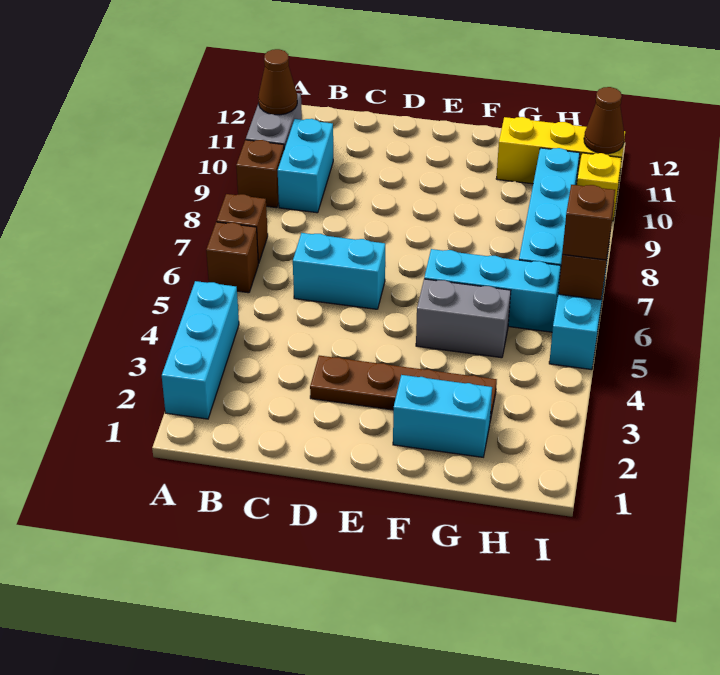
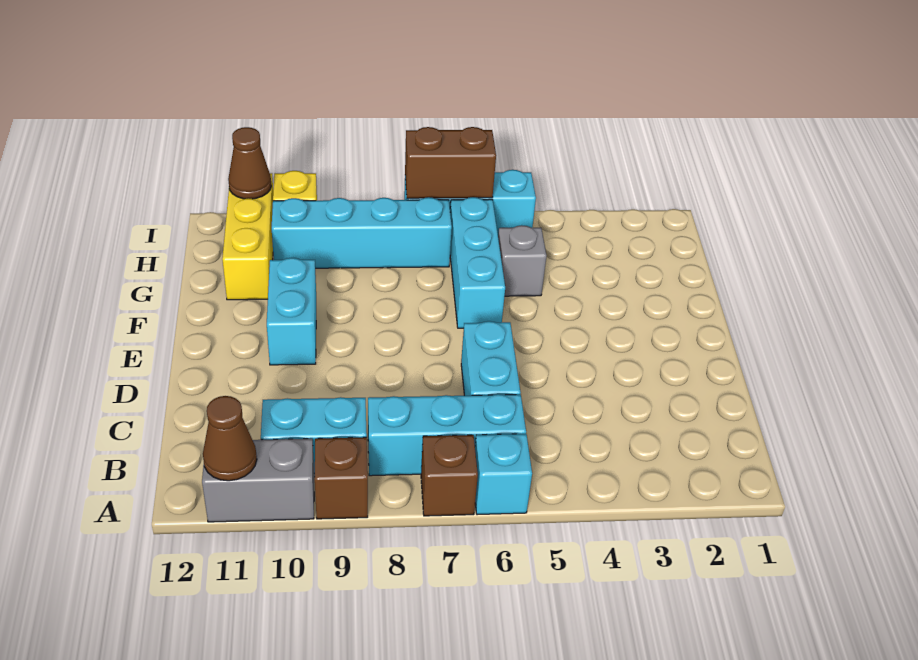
cyan brick A2:A4 level 1 -> cyan brick B6:B8 level 1
brown brick A6 level 1 -> cyan brick A6 level 1
brown plate D3:G3 level 1 -> none
cyan brick F2:G2 level 1 -> cyan brick E10:F10 level 1
grey brick F5:G5 level 1 -> grey brick G5 level 1
brown brick I6 level 3 -> none

